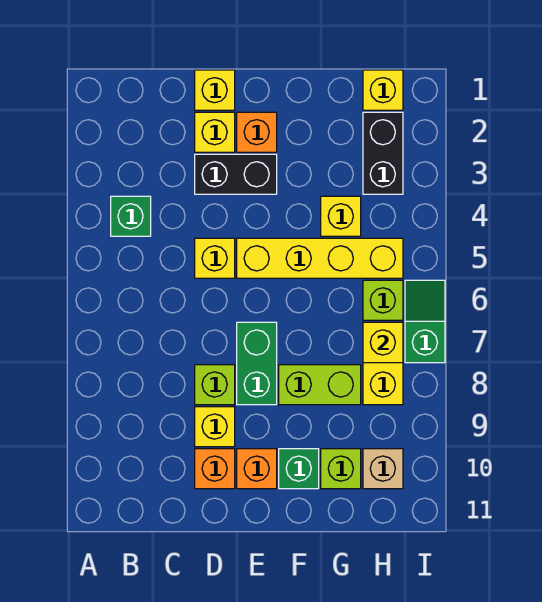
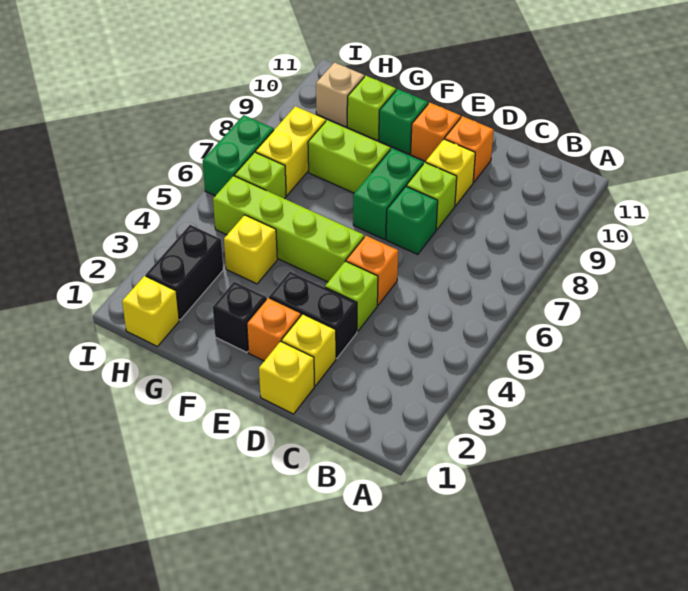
green brick B4 level 1 -> green brick D7 level 1
none -> lime brick D4 level 1
yellow brick D5 level 1 -> orange brick D5 level 1
yellow brick E5:H5 level 1 -> lime brick E5:H5 level 1
none -> black brick F2 level 1
yellow brick H7 level 2 -> none
green slope I6:I7 level 1 top 7 -> green brick I6:I7 level 1

